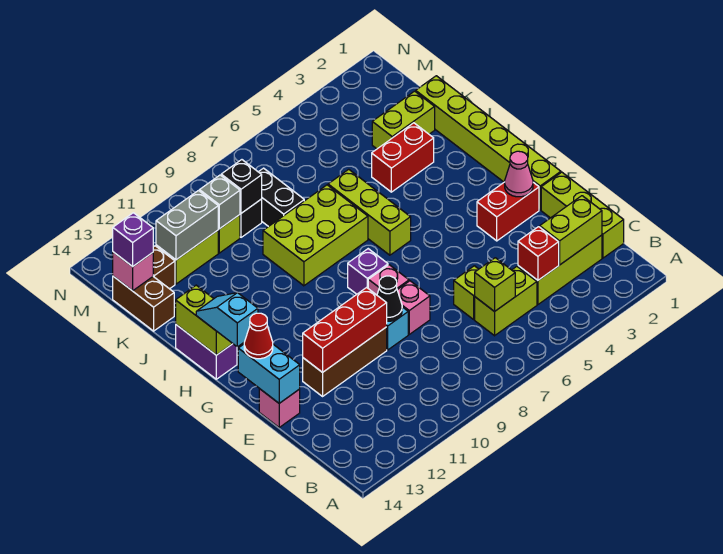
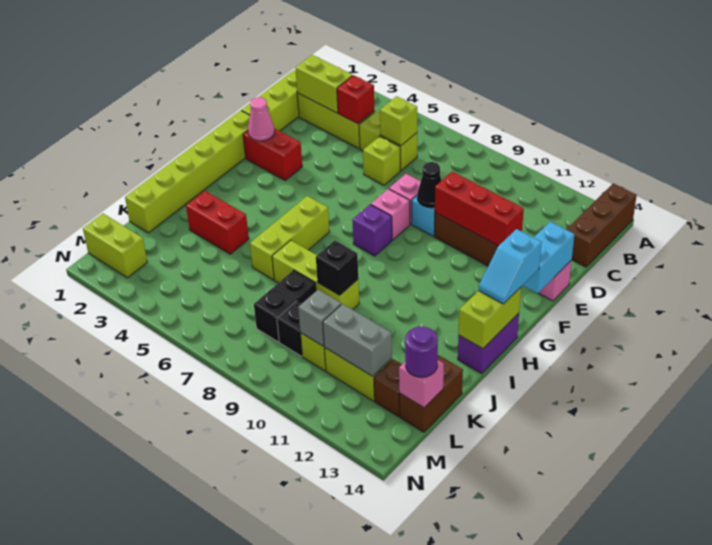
none -> brown brick A14:C14 level 1
red cone F14 level 3 -> none
lime brick I7:J9 level 1 -> lime brick J7:J9 level 1
lime brick K2:K3 level 1 -> lime brick M1:M2 level 1
black brick L9 level 2 -> black brick J9 level 2
purple brick L14 level 3 -> purple round brick L14 level 3

